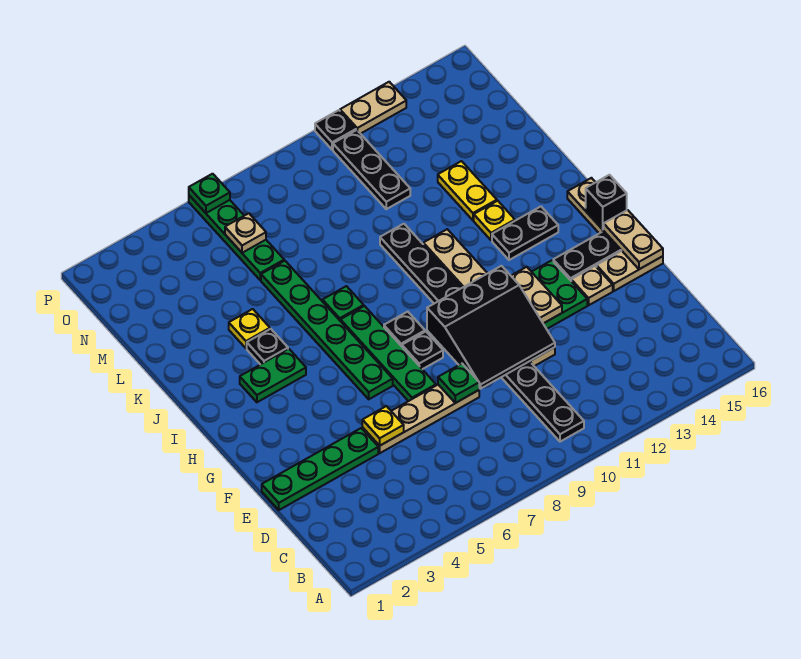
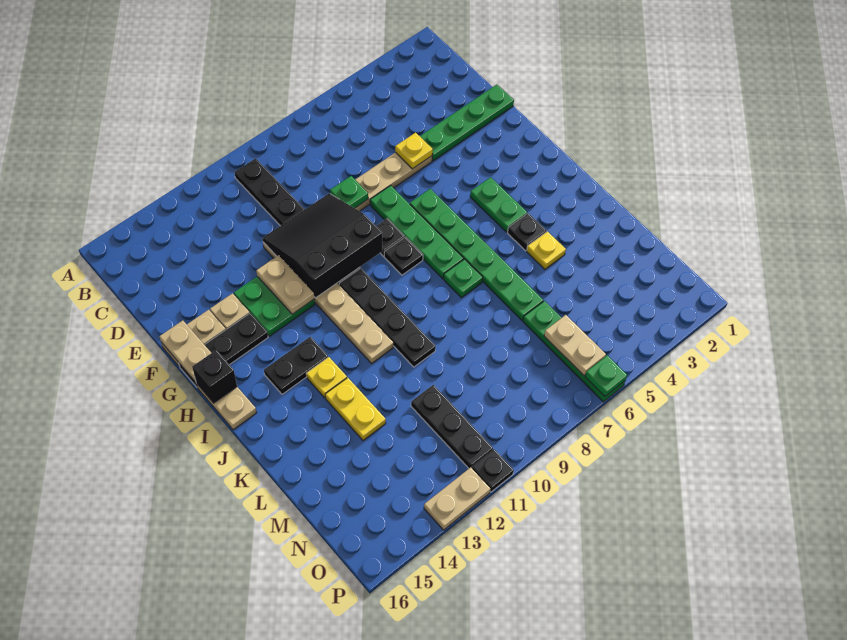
green plate I3:I4 level 1 -> green plate H4:I4 level 1
tan plate N6 level 2 -> tan plate N6:O6 level 2

